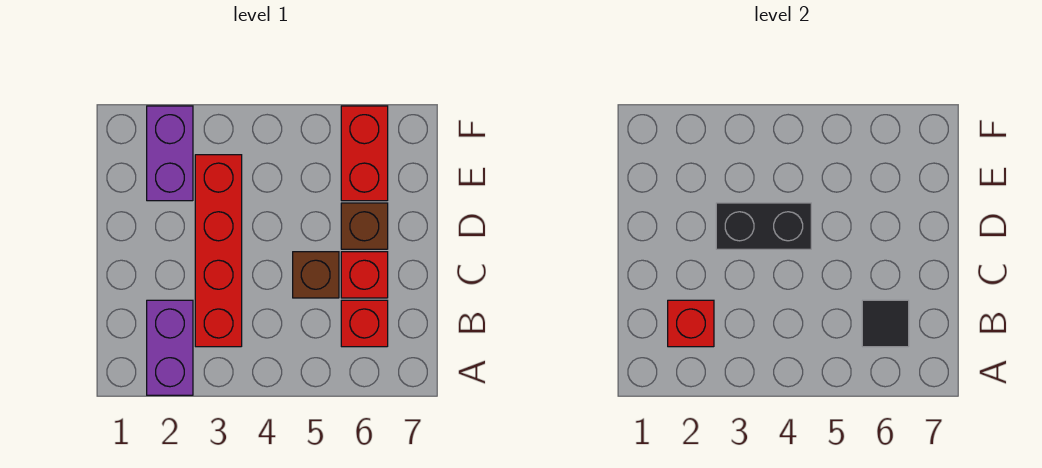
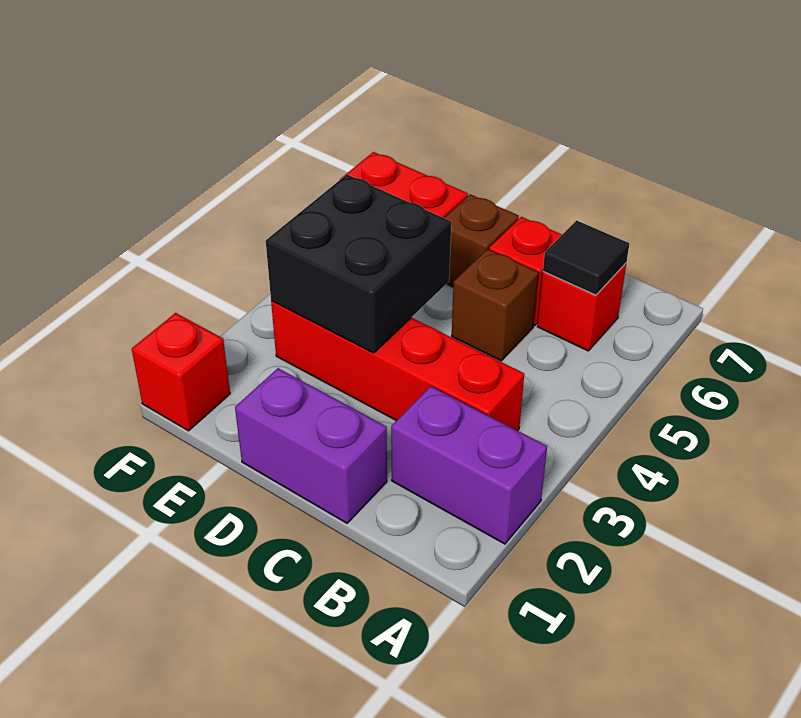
red brick B2 level 2 -> red brick F1 level 1
black brick D3:D4 level 2 -> black brick D3:E4 level 2
purple brick E2:F2 level 1 -> purple brick C1:D1 level 1

